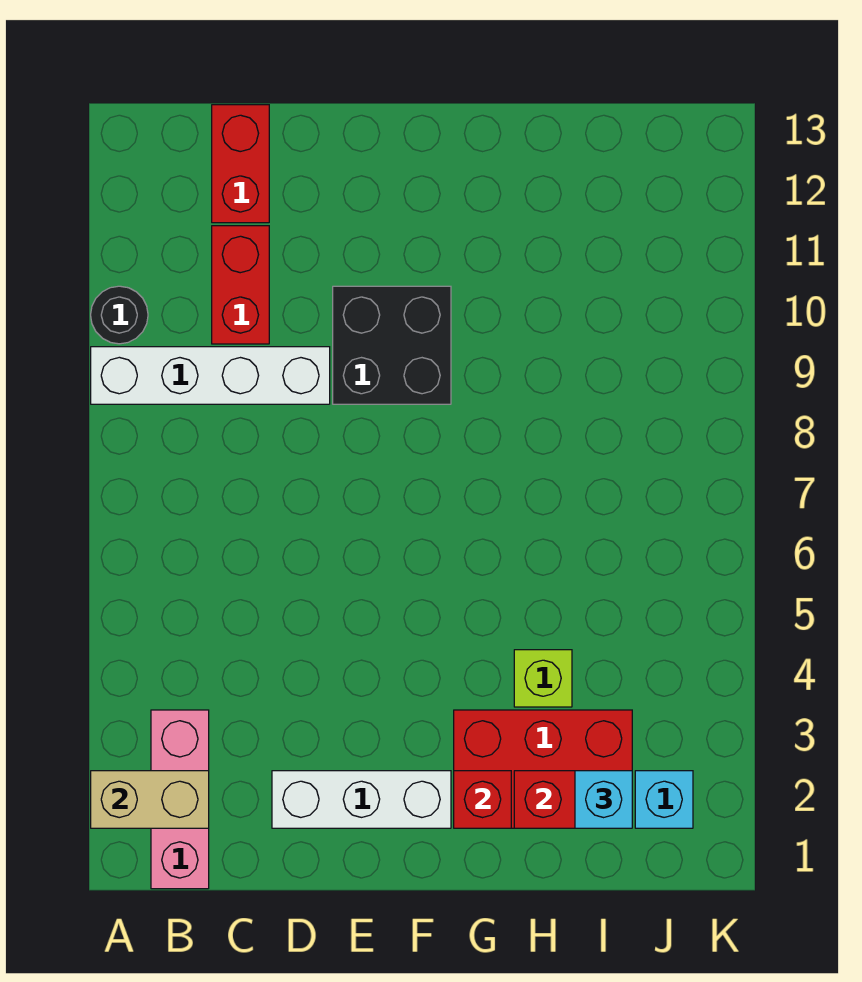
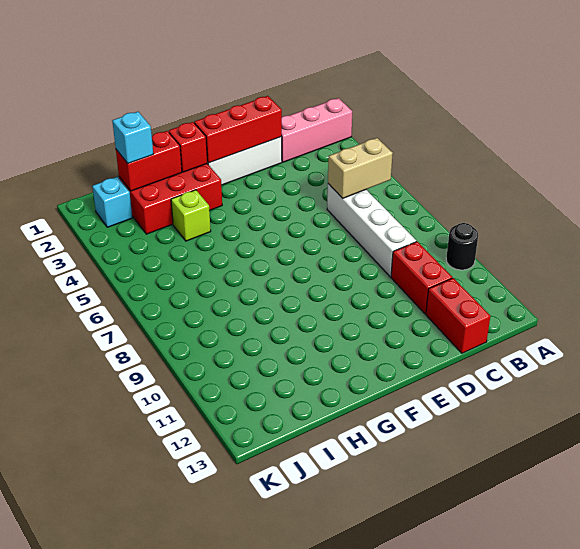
tan brick A2:B2 level 2 -> tan brick B6:C6 level 2
white brick A9:D9 level 1 -> white brick C6:C9 level 1
pink brick B1:B3 level 1 -> pink brick A2:C2 level 1
none -> red brick D2:F2 level 2
black brick E9:F10 level 1 -> none

